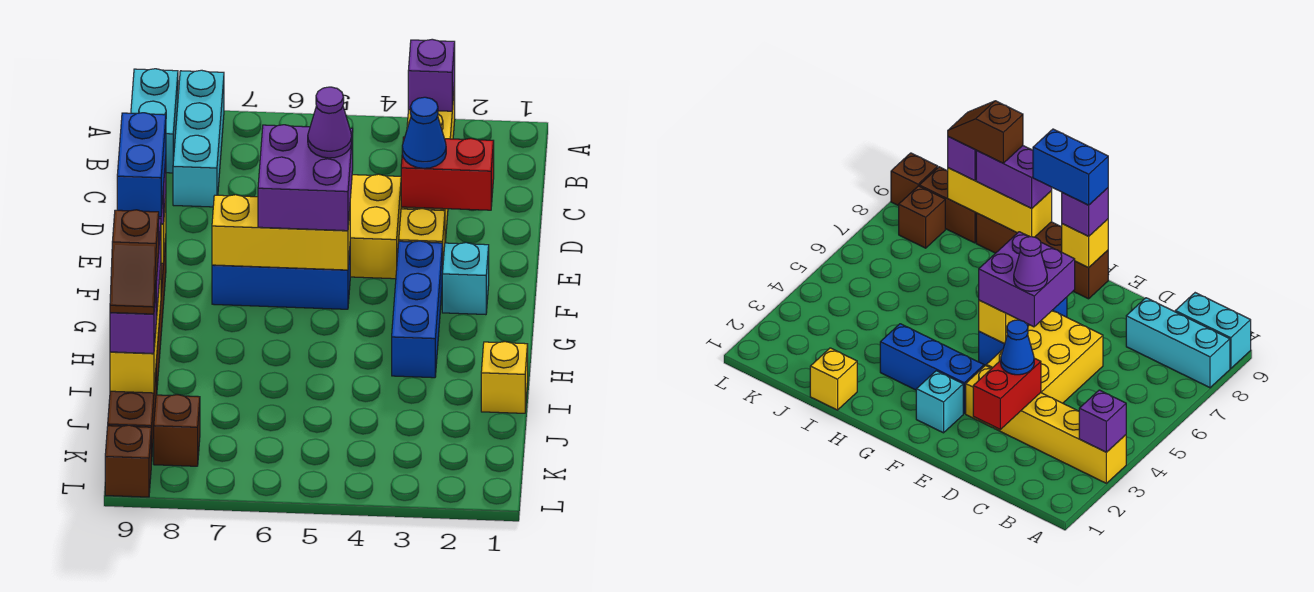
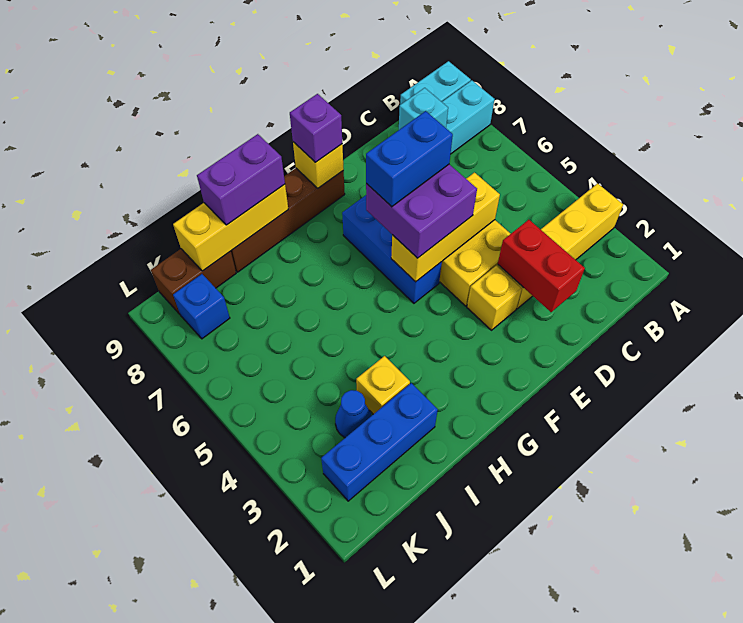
purple brick A3 level 2 -> none
blue cone D3 level 3 -> blue cone J3 level 1
purple cone E5 level 4 -> none
cyan brick F2 level 1 -> cyan brick C8 level 2
blue brick F3:H3 level 1 -> blue brick I2:K2 level 1
yellow brick F5:F7 level 2 -> yellow brick D5:F5 level 2
blue brick F9:G9 level 4 -> blue brick E6:F6 level 4
yellow brick I1 level 1 -> yellow brick I3 level 1
brown slope I9:J9 level 4 top I -> none
purple brick J9 level 3 -> none
brown brick K8 level 1 -> blue brick K8 level 1
brown brick L9 level 1 -> none

